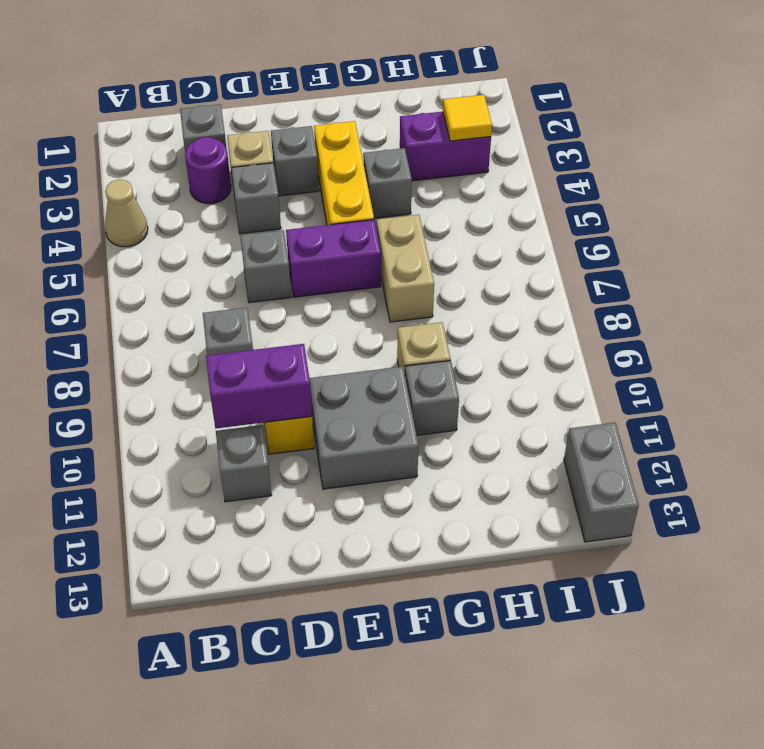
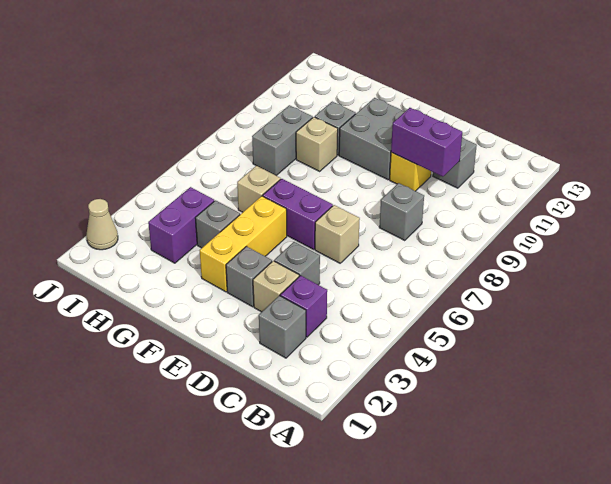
tan cone A4 level 1 -> tan cone J2 level 1
purple round brick C3 level 1 -> purple brick C3 level 1
grey brick D6 level 1 -> tan brick D6 level 1
tan brick G6:G7 level 1 -> tan brick G6 level 1
purple brick H3:I3 level 1 -> purple brick H3:H4 level 1
yellow tile I3 level 2 -> none
grey brick J12:J13 level 1 -> grey brick H8:H9 level 1

